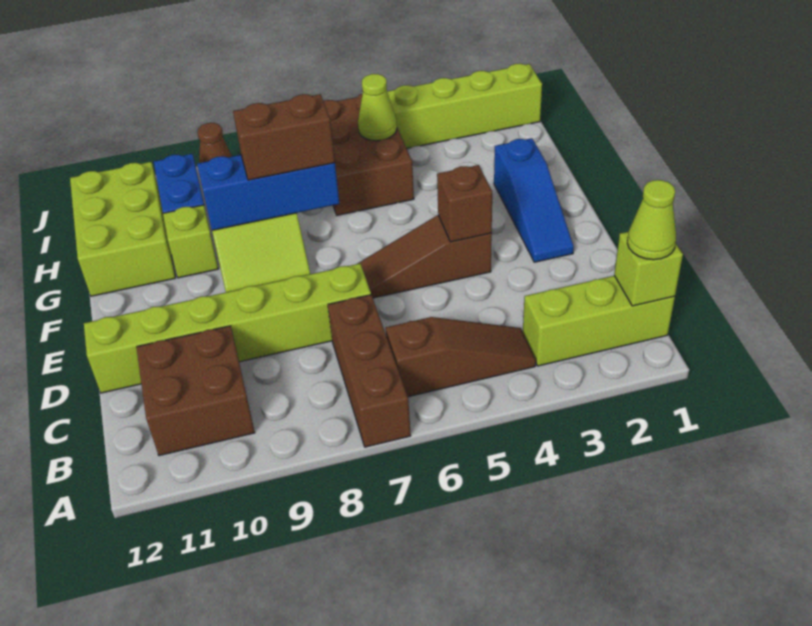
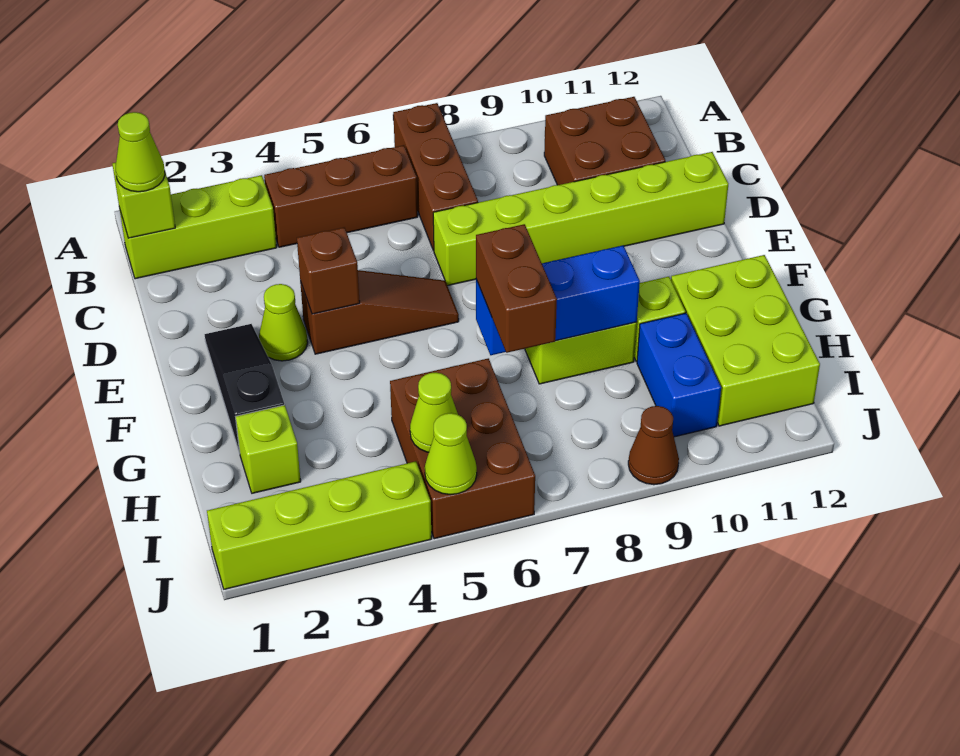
brown slope B4:B6 level 1 top 6 -> brown brick B4:B6 level 1
blue slope E2:G2 level 1 top G -> black slope E2:G2 level 1 top G
none -> lime cone E3 level 1
brown brick G7:G8 level 3 -> brown brick G7:H7 level 3
none -> lime brick H2 level 1
none -> lime cone J5 level 2

